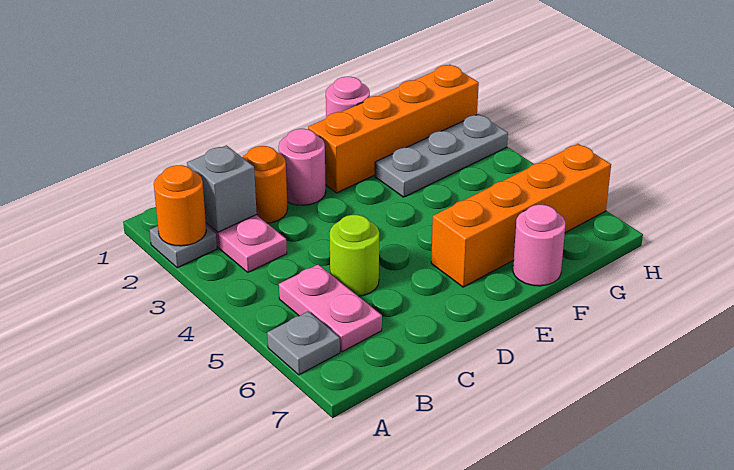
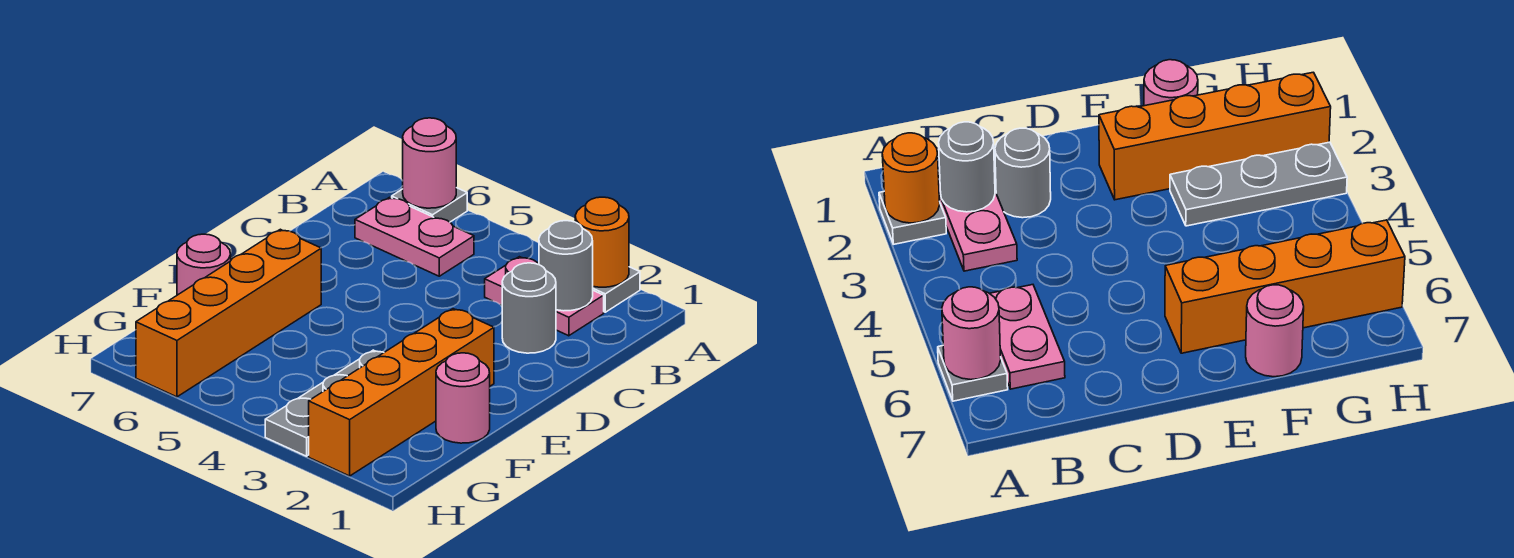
grey brick B2 level 2 -> grey round brick B2 level 2
orange round brick C2 level 1 -> grey round brick C2 level 1
lime round brick C5 level 1 -> none
pink round brick D2 level 1 -> pink round brick A6 level 2

